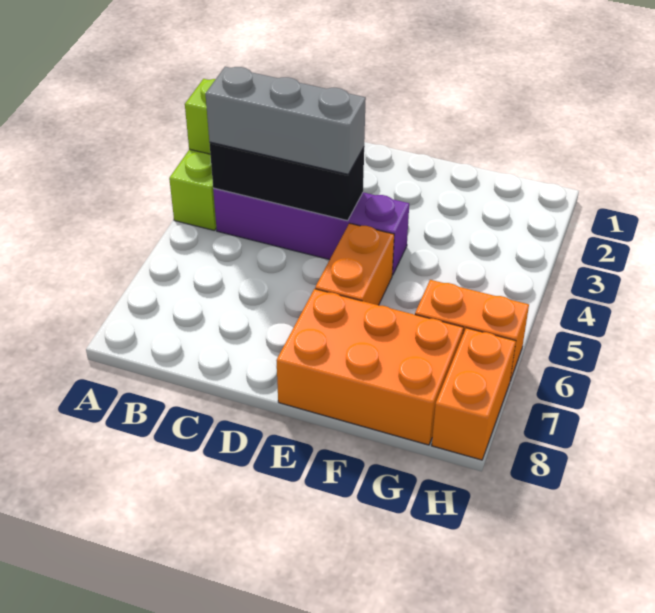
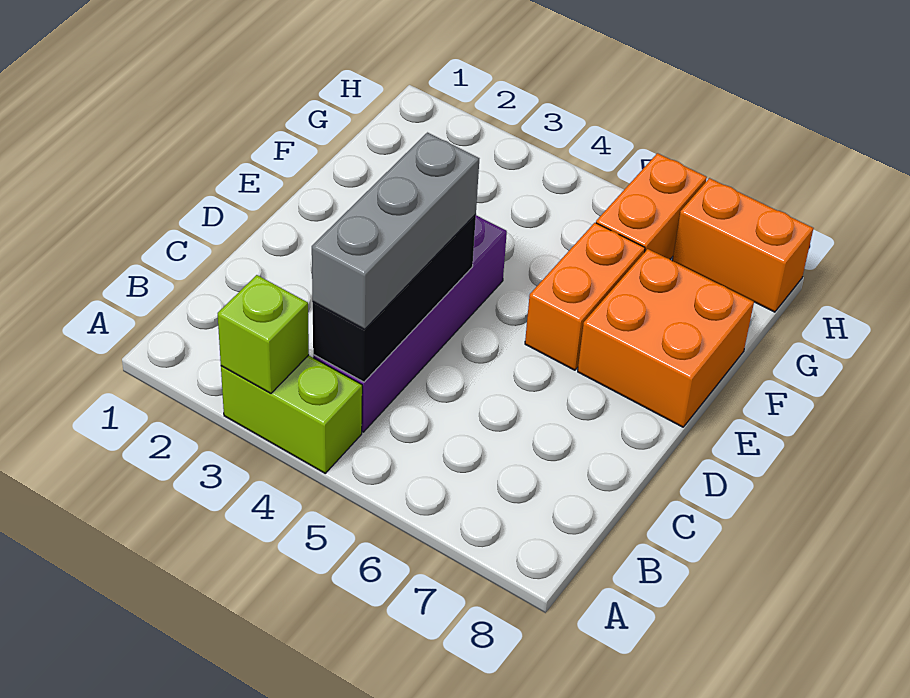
orange brick E5:E6 level 1 -> orange brick E6:F6 level 1
orange brick E7:G8 level 1 -> orange brick E7:F8 level 1

